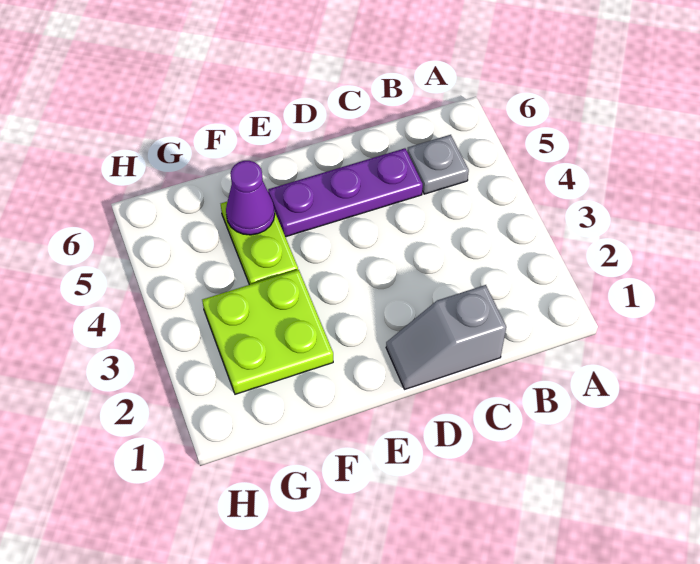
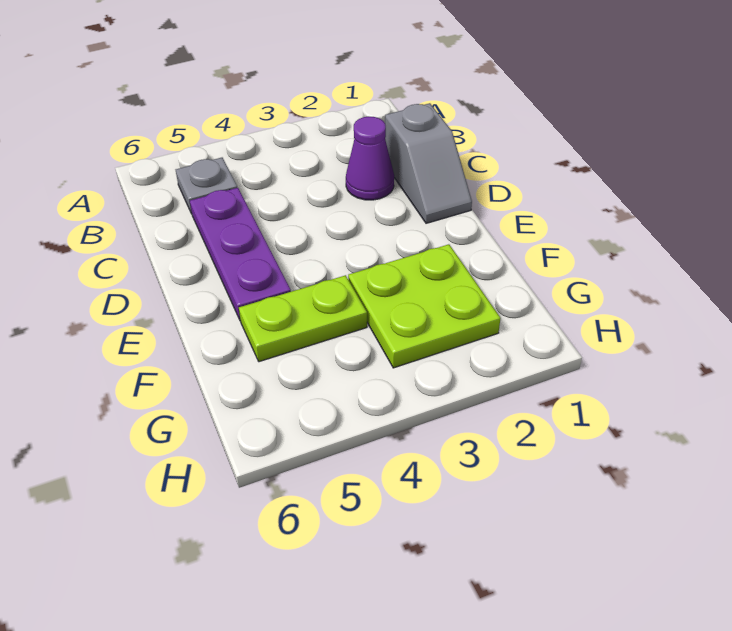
purple cone F5 level 2 -> purple cone C2 level 1

